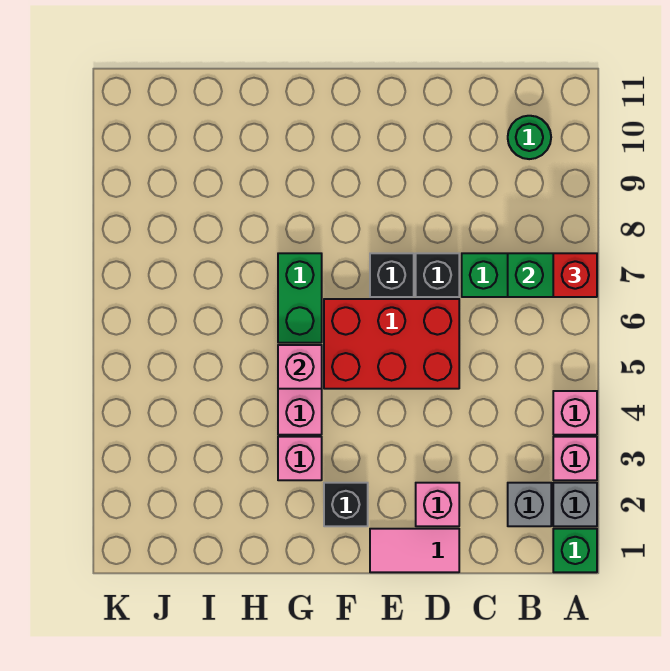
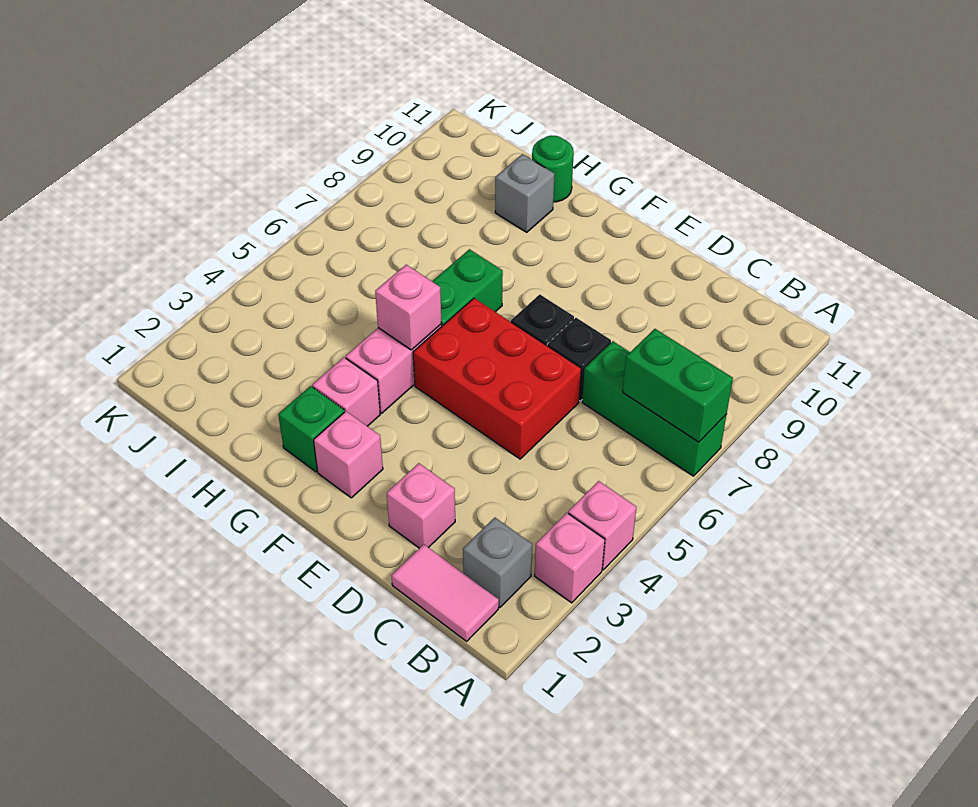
green brick A1 level 1 -> green brick G2 level 1
grey brick A2 level 1 -> grey brick H10 level 1
red brick A7 level 3 -> none
green round brick B10 level 1 -> green round brick H11 level 1
pink tile D1:E1 level 1 -> pink tile B1:C1 level 1
black brick F2 level 1 -> pink brick F2 level 1

